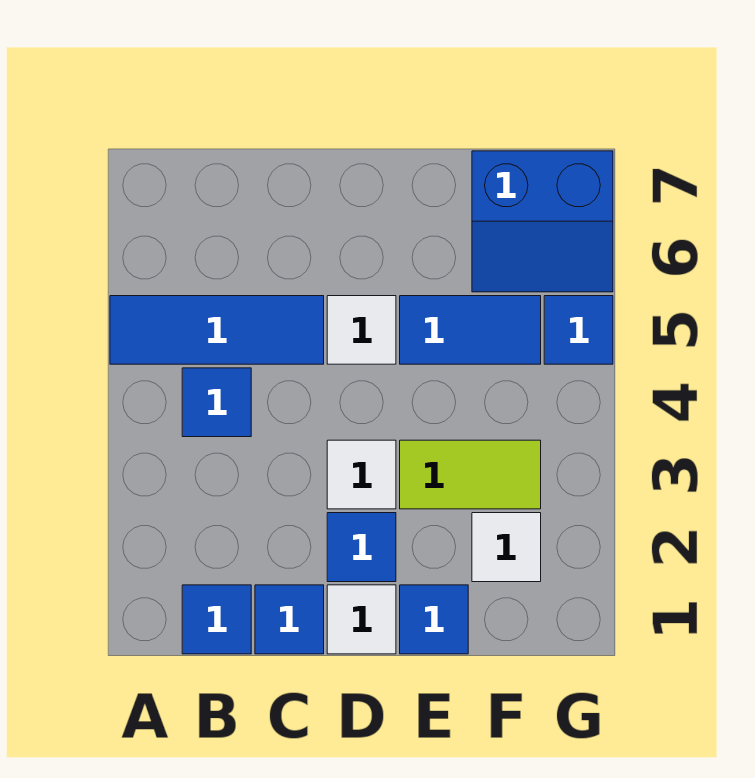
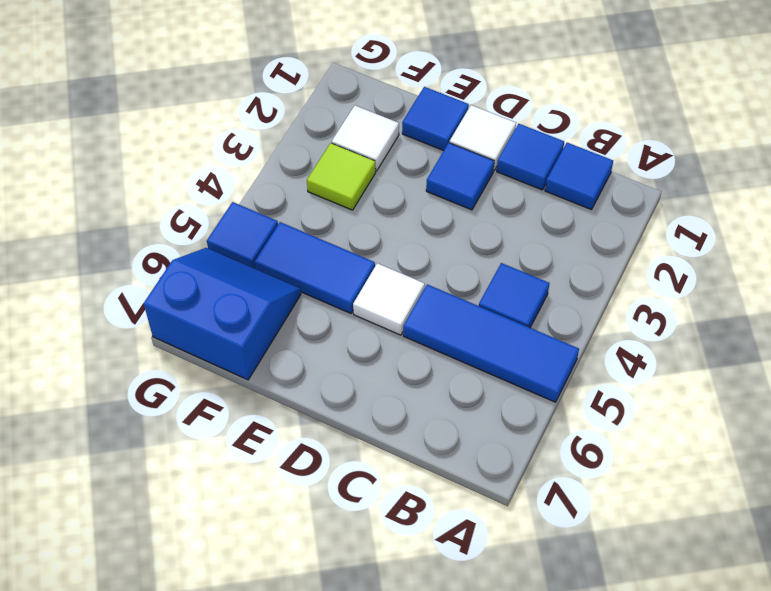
white tile D3 level 1 -> none
lime tile E3:F3 level 1 -> lime tile F3 level 1

